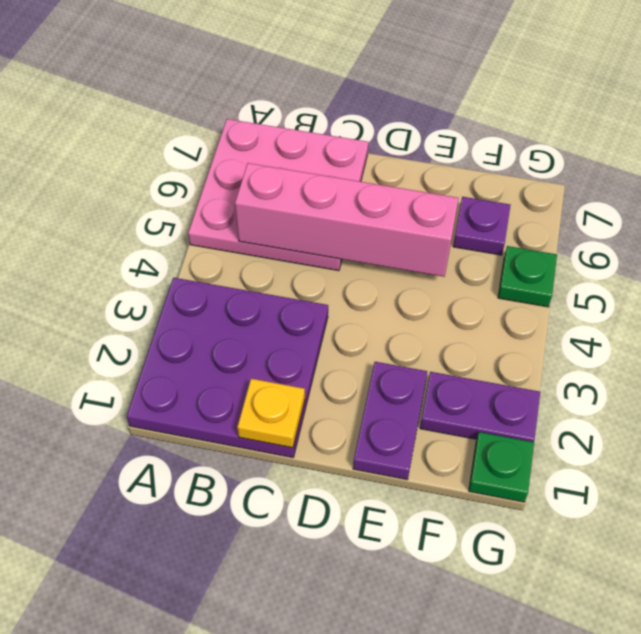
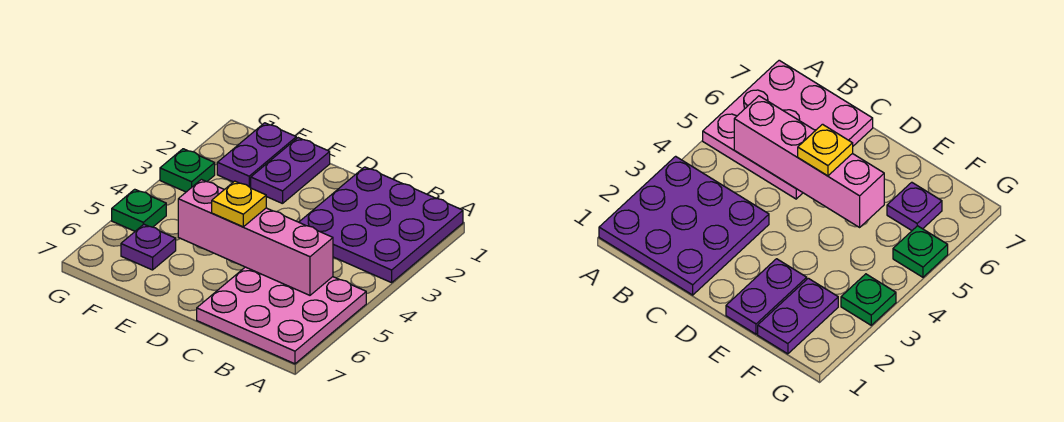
yellow plate C1 level 2 -> yellow plate D5 level 3
purple plate F2:G2 level 1 -> purple plate F1:F2 level 1
green plate G1 level 1 -> green plate G3 level 1

